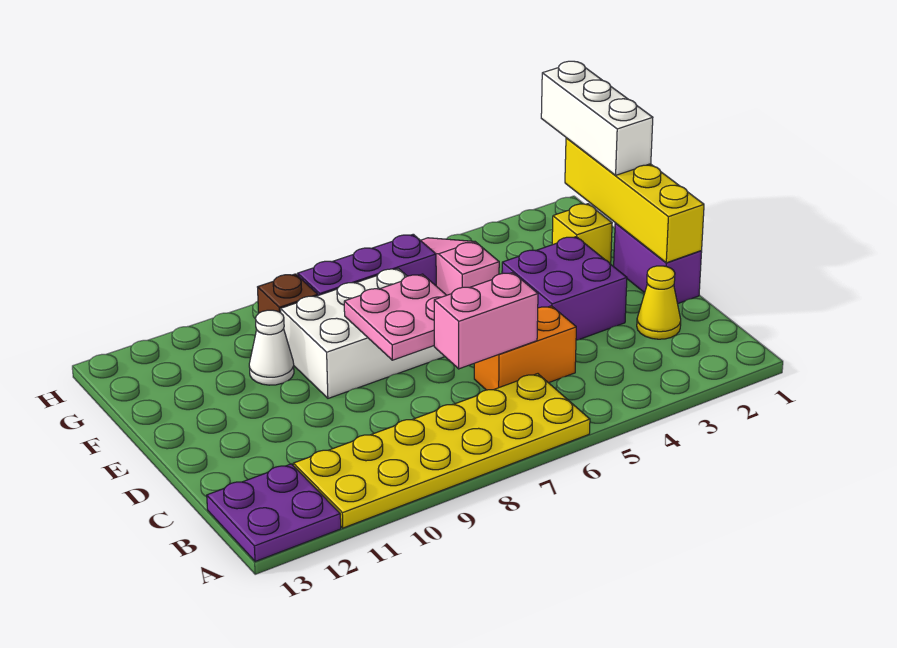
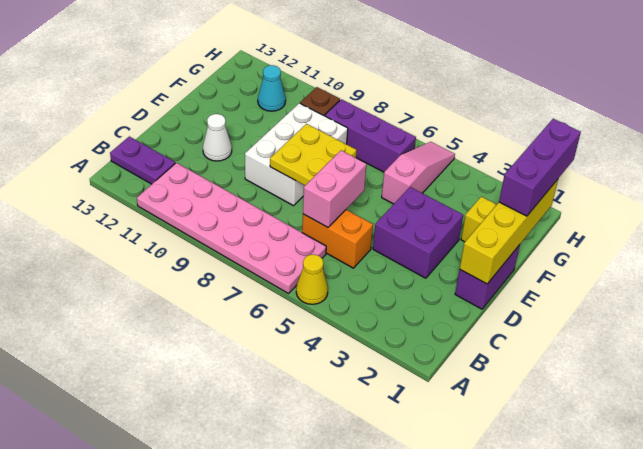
yellow plate A6:B11 level 1 -> pink plate A6:B11 level 1
purple plate A12:B13 level 1 -> purple plate B12:B13 level 1
yellow cone C2 level 1 -> yellow cone A5 level 1
pink brick C6:C7 level 2 -> pink brick C6:D6 level 2
pink plate D7:E8 level 2 -> yellow plate D7:E8 level 2
white brick E7:F9 level 1 -> white brick D8:F9 level 1
white brick F1:H1 level 3 -> purple brick F1:H1 level 3
white cone F10 level 1 -> white cone D11 level 1
none -> cyan cone G11 level 1

